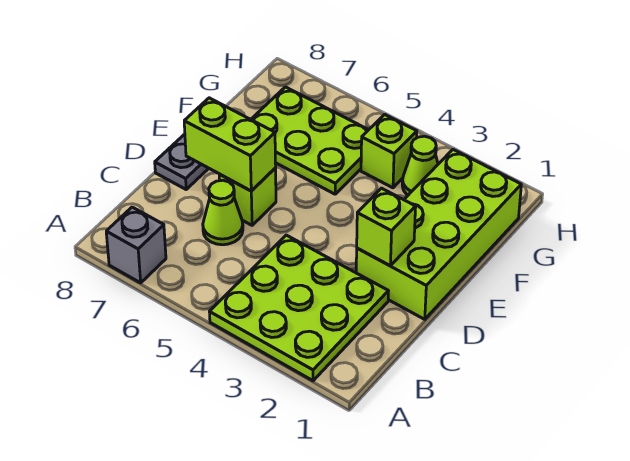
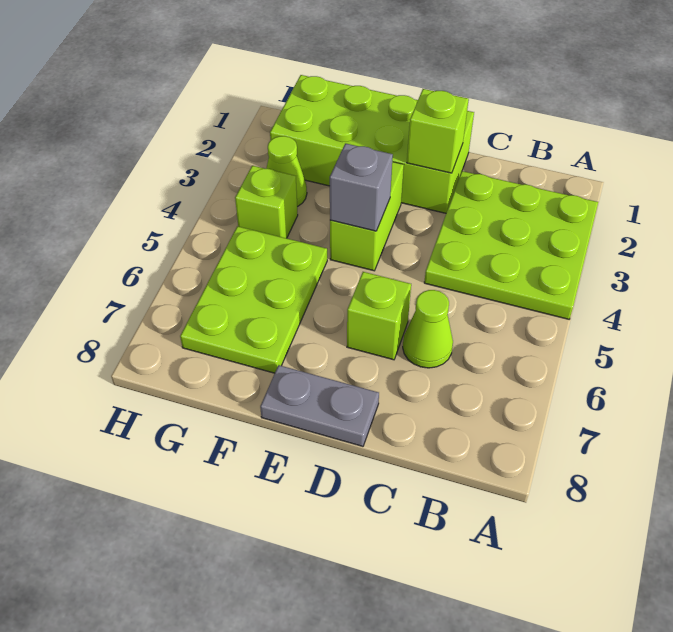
grey brick A7 level 1 -> grey brick E4 level 2
lime brick D6:D7 level 2 -> lime brick E3:E4 level 1

